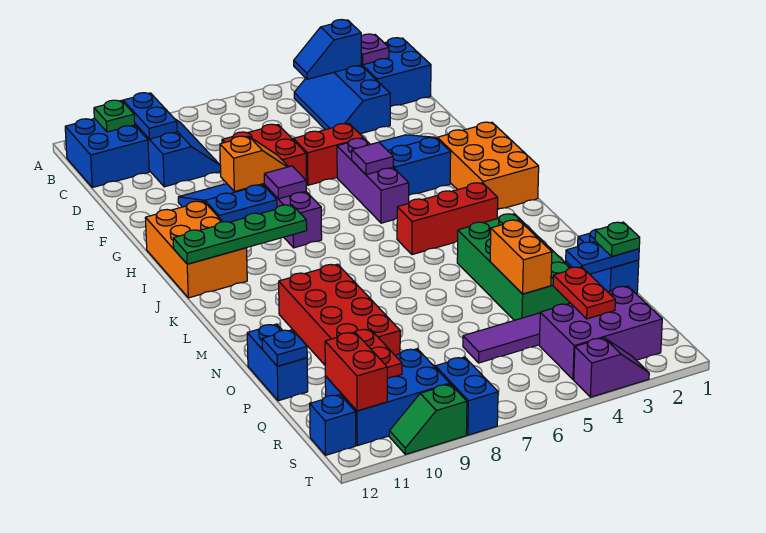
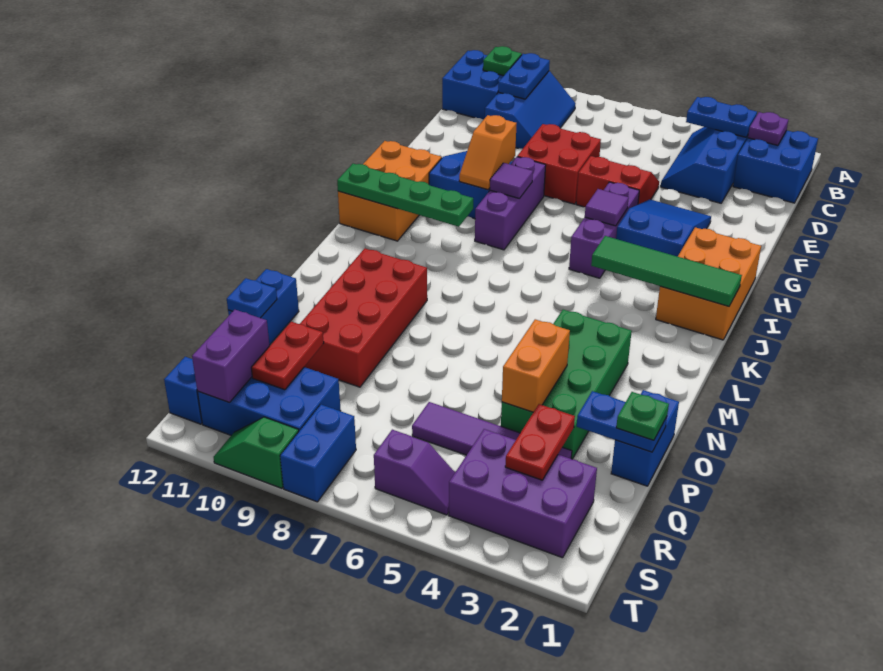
blue slope B3:B4 level 2 top 3 -> blue plate B3:B4 level 2
orange slope G8:G9 level 2 top 9 -> orange slope G9:H9 level 2 top G
none -> green tile J1:J4 level 2
red brick K3:K5 level 1 -> none
red brick R11:S11 level 2 -> purple brick R11:S11 level 2
purple slope T3:T4 level 1 top 4 -> purple slope S5:S6 level 1 top 6

